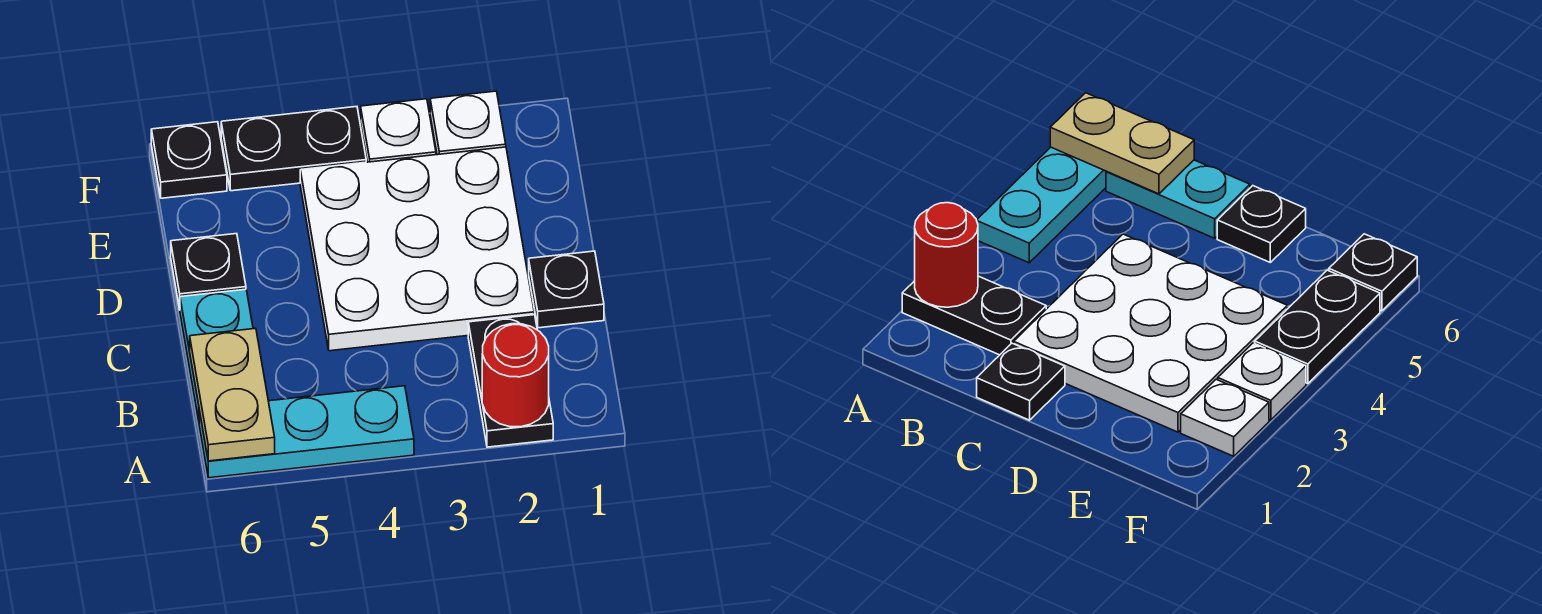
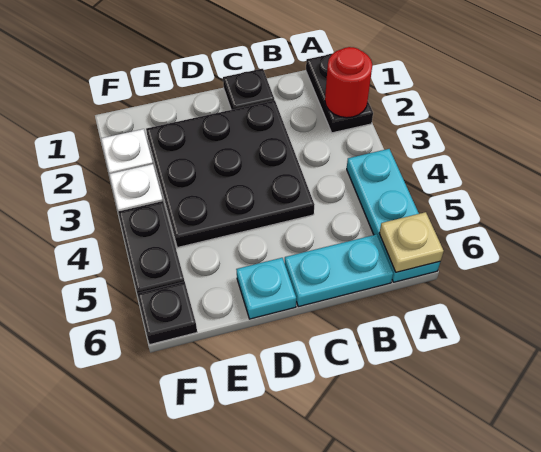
black plate A2:B2 level 1 -> black plate A1:A2 level 1
tan plate A6:B6 level 2 -> tan plate A6 level 2
white plate C2:E4 level 1 -> black plate C2:E4 level 1
black plate D6 level 1 -> cyan plate D6 level 1

